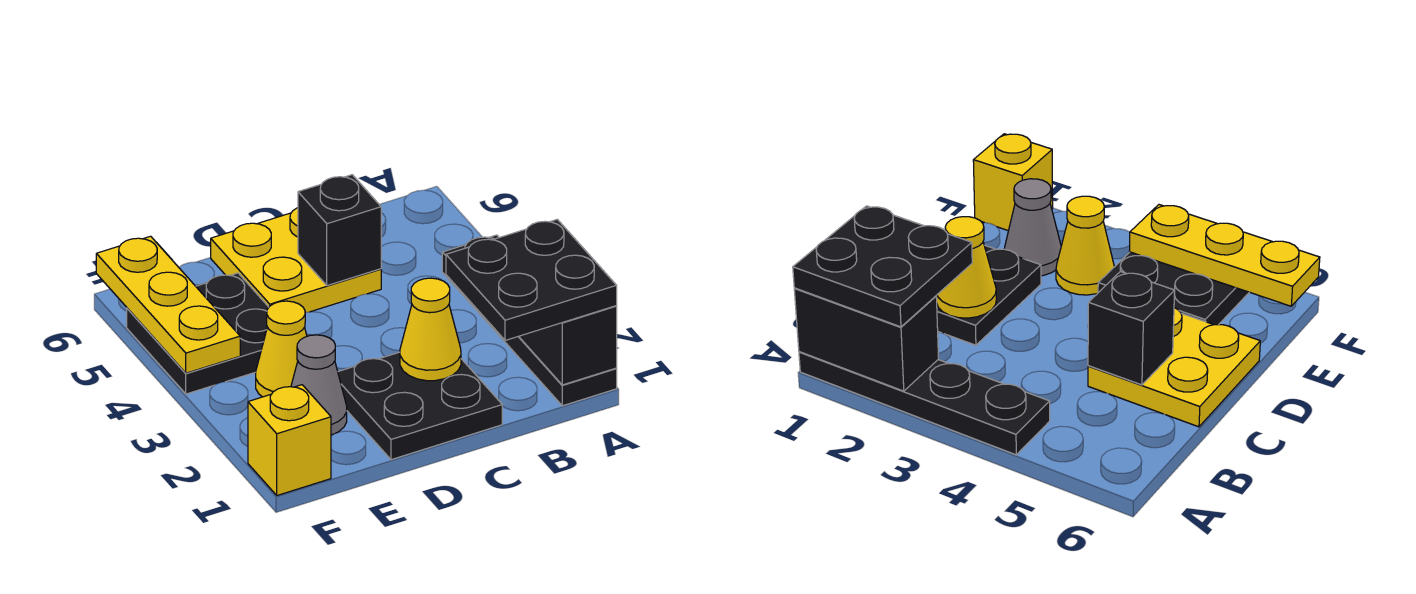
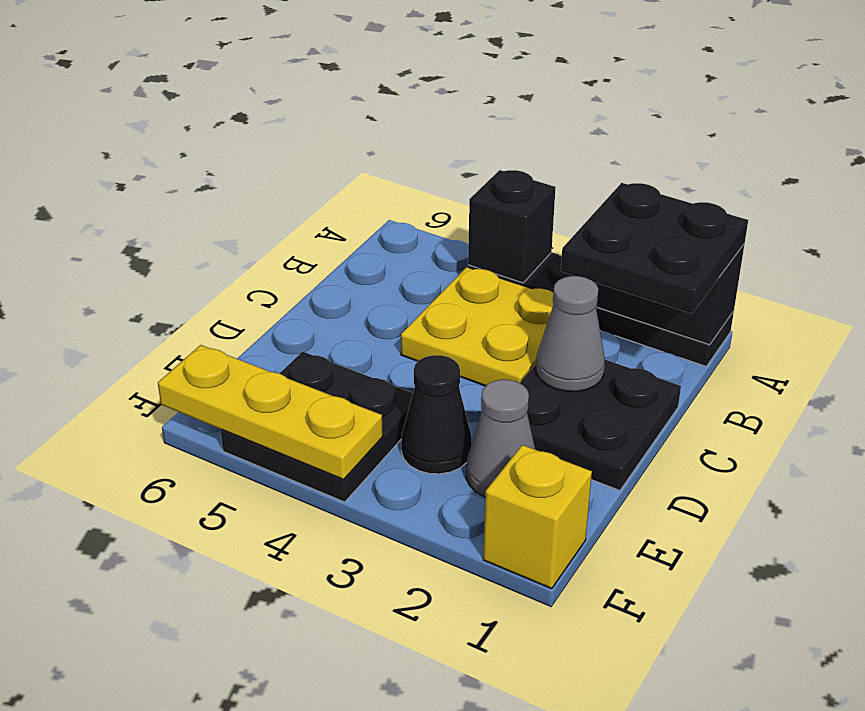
yellow cone C2 level 2 -> grey cone C2 level 2
yellow plate C5:D6 level 1 -> yellow plate B3:C4 level 1
black brick C5 level 2 -> black brick A4 level 2
yellow cone E3 level 1 -> black cone E3 level 1

